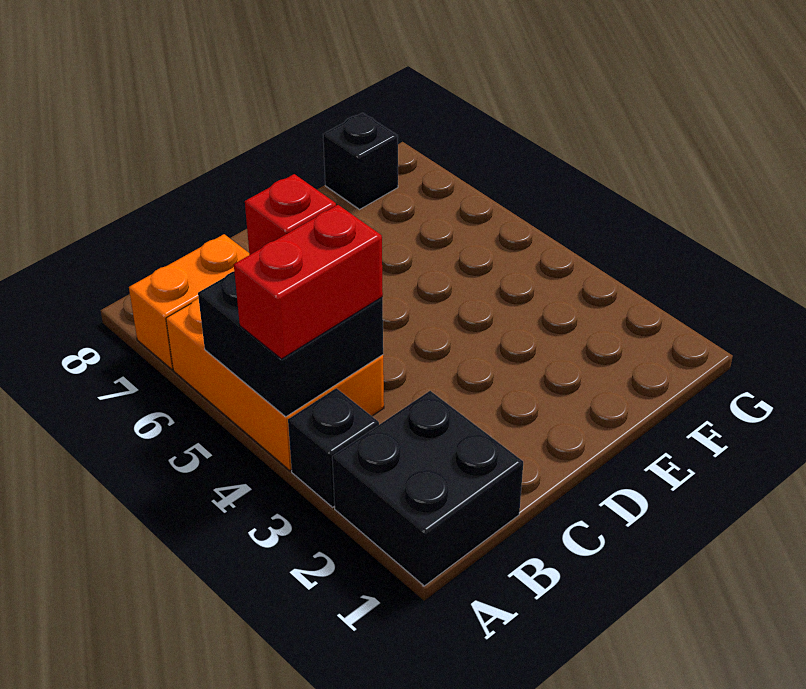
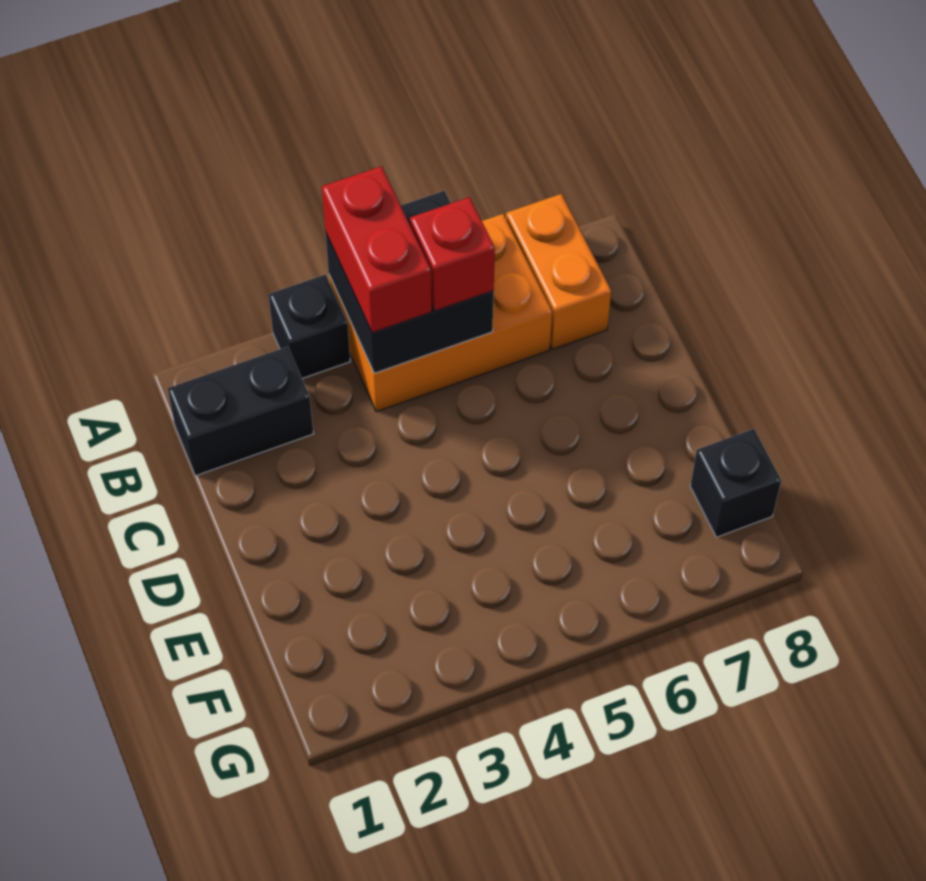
black brick A1:B2 level 1 -> black brick B1:B2 level 1

